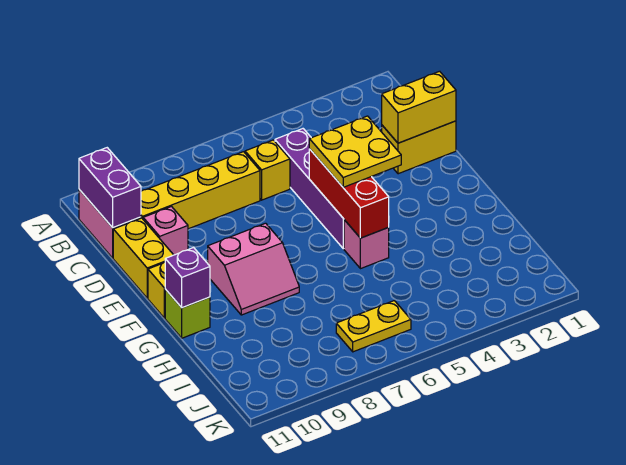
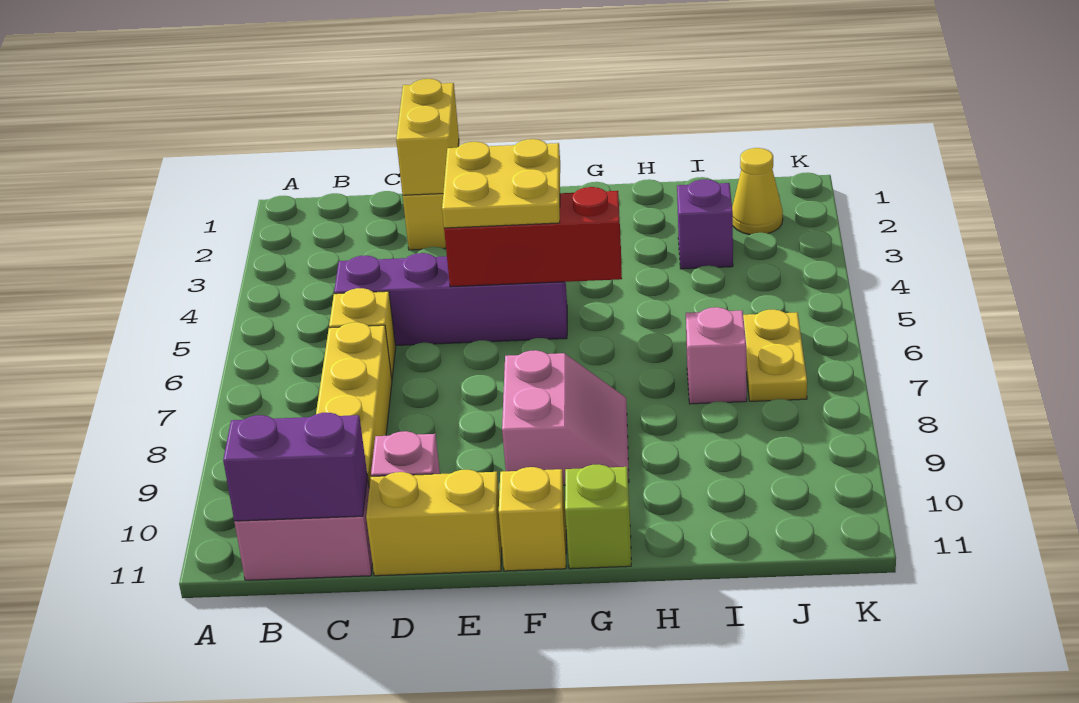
pink brick G5 level 1 -> pink brick I7 level 1
purple brick G11 level 2 -> purple brick I3 level 1
none -> yellow cone J2 level 1

